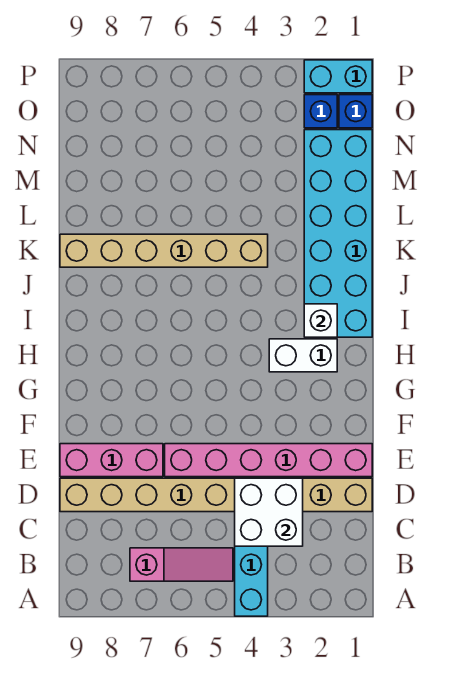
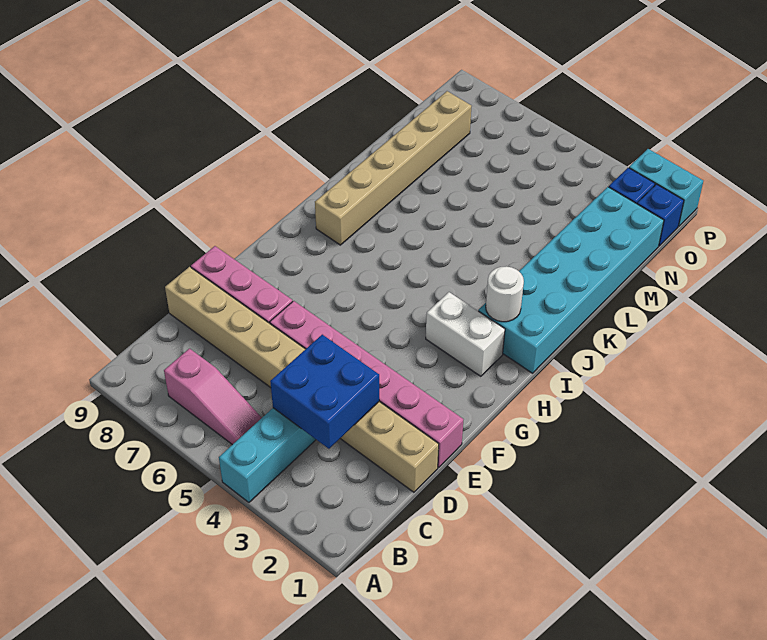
white brick C3:D4 level 2 -> blue brick C3:D4 level 2
white brick I2 level 2 -> white round brick I2 level 2
tan brick K4:K9 level 1 -> tan brick I8:N8 level 1

